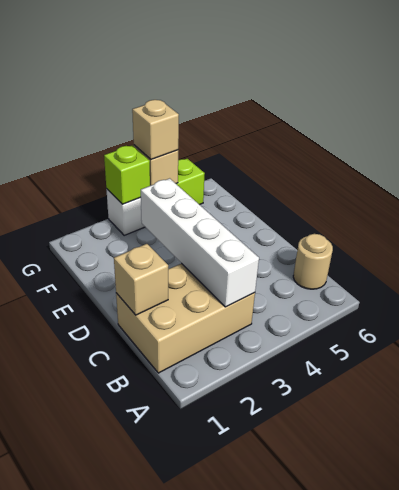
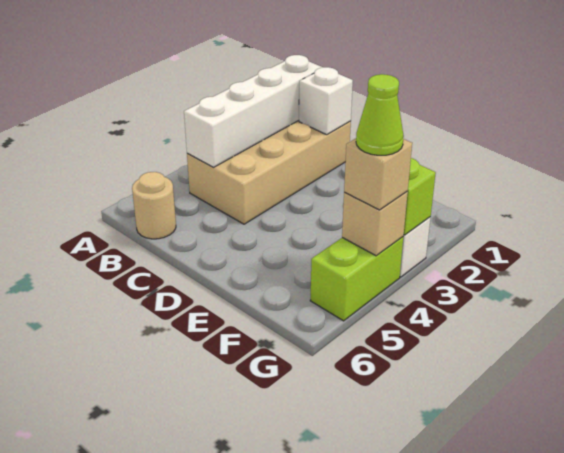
tan brick B1:C3 level 1 -> tan brick B1:C4 level 1
white brick B3:E3 level 2 -> white brick B1:B4 level 2
tan brick C1 level 2 -> white brick C1 level 2
none -> lime cone G4 level 4

